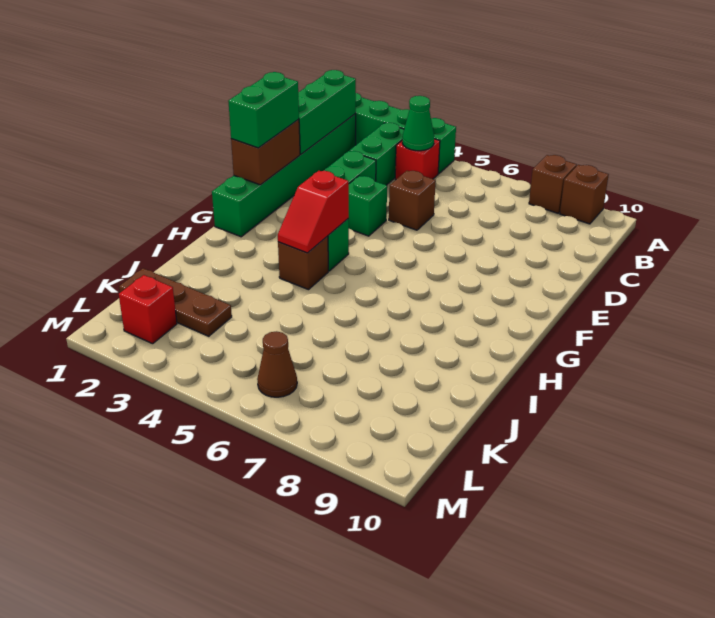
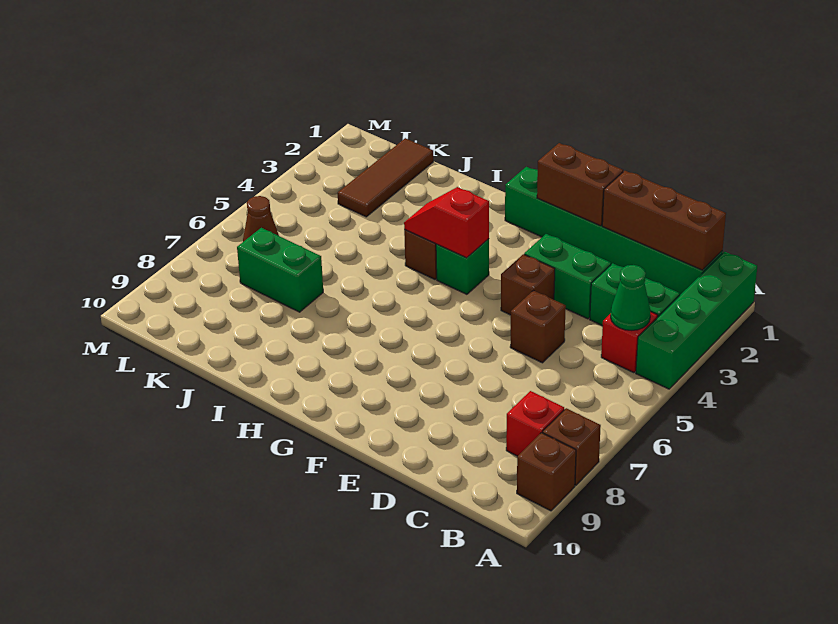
green brick B1:D1 level 2 -> brown brick B1:D1 level 2
green brick E1:F1 level 3 -> green brick J7:K7 level 1
green brick E4 level 1 -> brown brick E4 level 1
brown plate K1:K3 level 1 -> brown tile K1:K3 level 1
red brick L2 level 1 -> red brick B8 level 1

